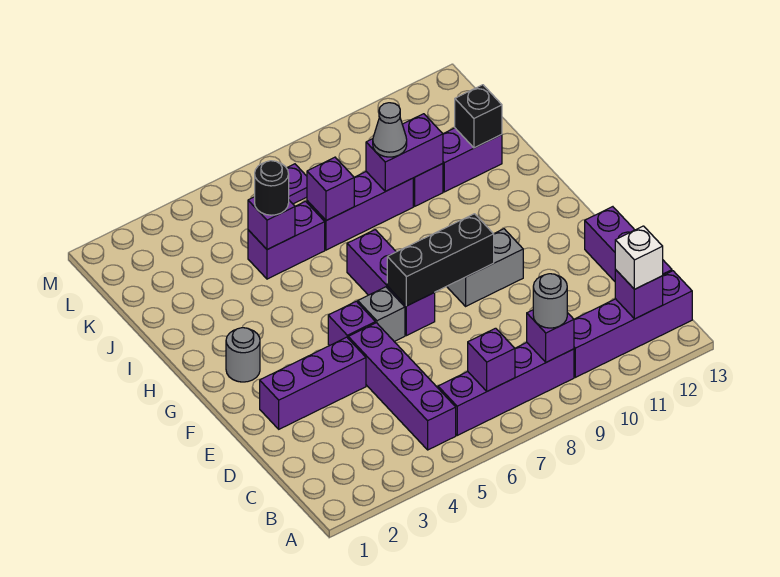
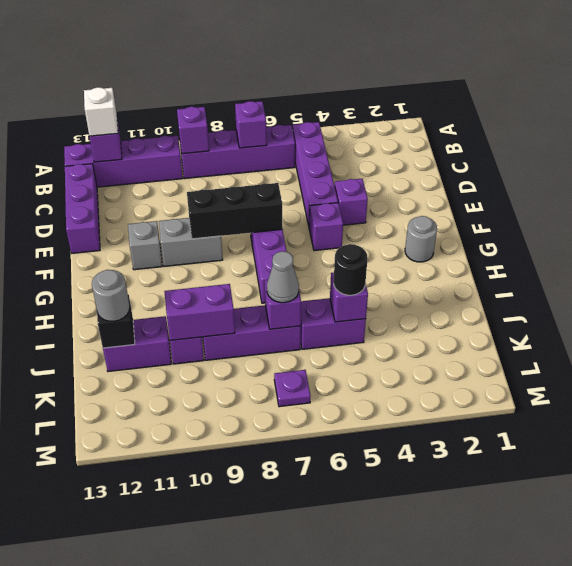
grey round brick B9 level 3 -> grey round brick J12 level 3
purple brick E2:E4 level 1 -> purple brick E4 level 1
grey brick F6 level 1 -> grey brick F11 level 1
grey cone J9 level 3 -> grey cone J7 level 3

